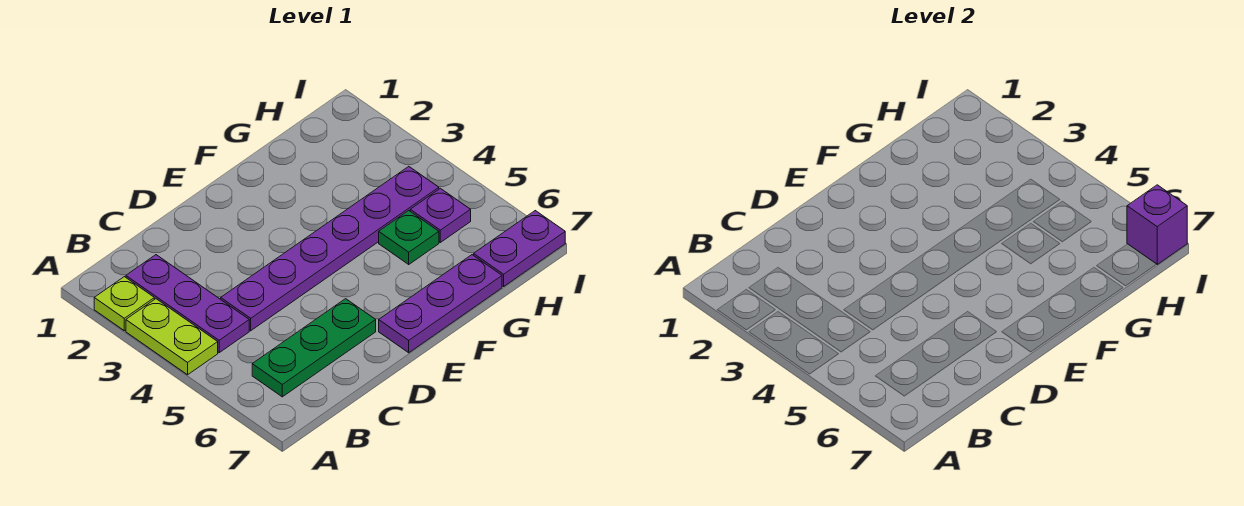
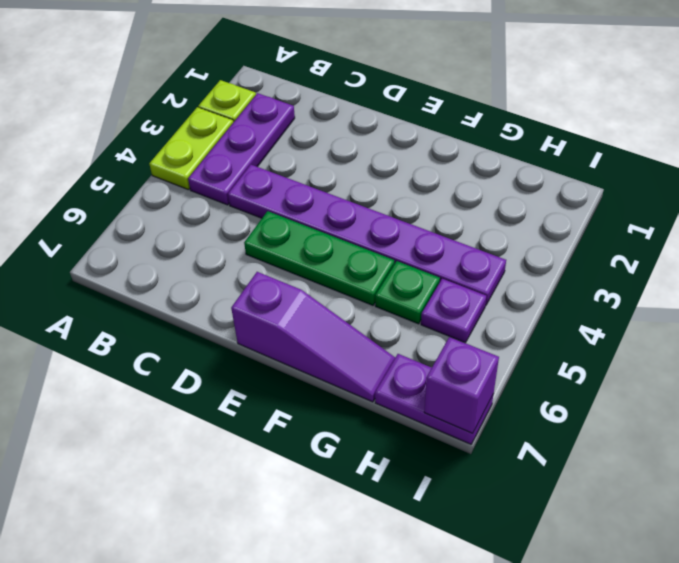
green plate B6:D6 level 1 -> green plate D5:F5 level 1
purple plate E7:G7 level 1 -> purple slope E7:G7 level 1 top E

